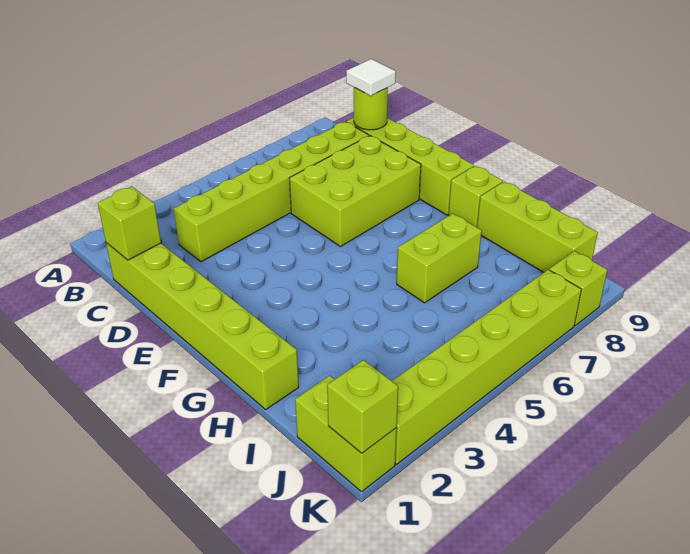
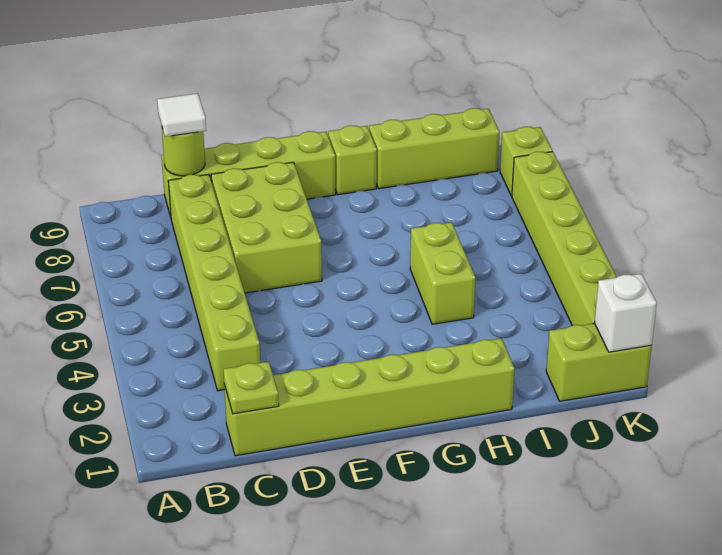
lime brick C1 level 2 -> lime plate C1 level 2
lime brick H6:H7 level 1 -> lime brick H4:H5 level 1
lime brick K1 level 2 -> white brick K1 level 2

